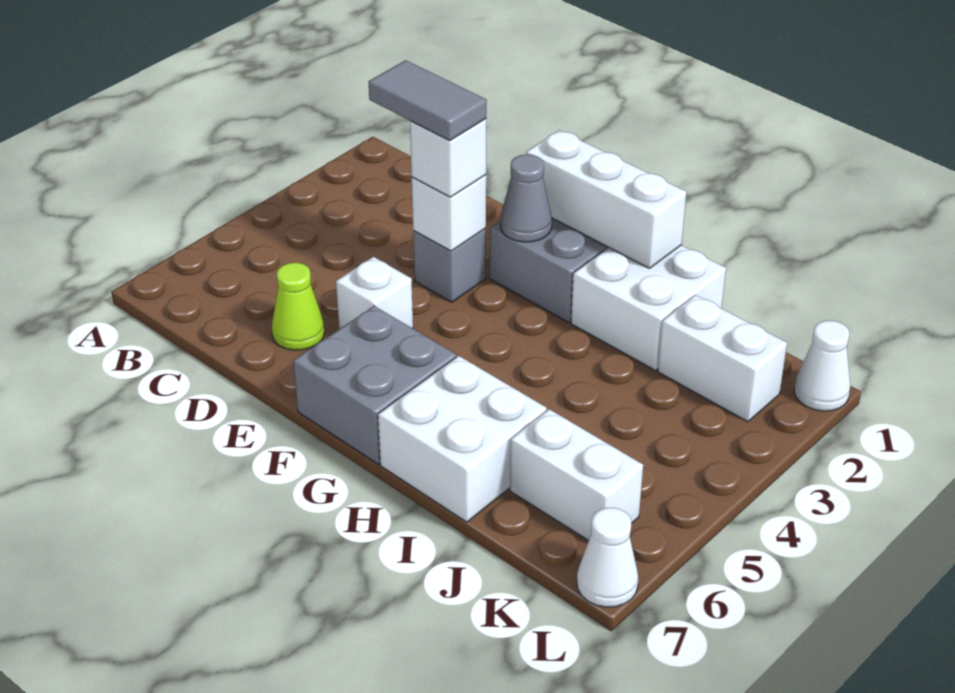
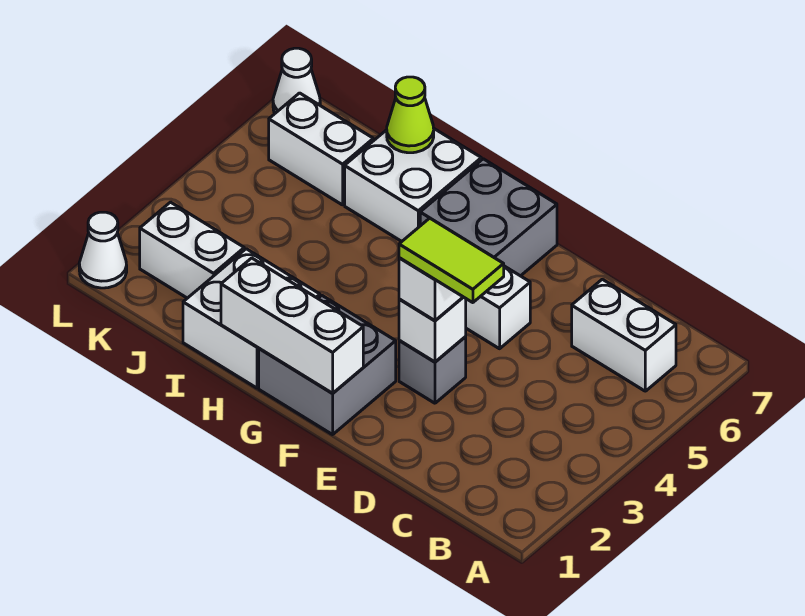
none -> white brick B6:C6 level 1
grey tile D3:E3 level 4 -> lime tile D3:E3 level 4
lime cone D6 level 1 -> lime cone I7 level 2
grey cone F2 level 2 -> none

